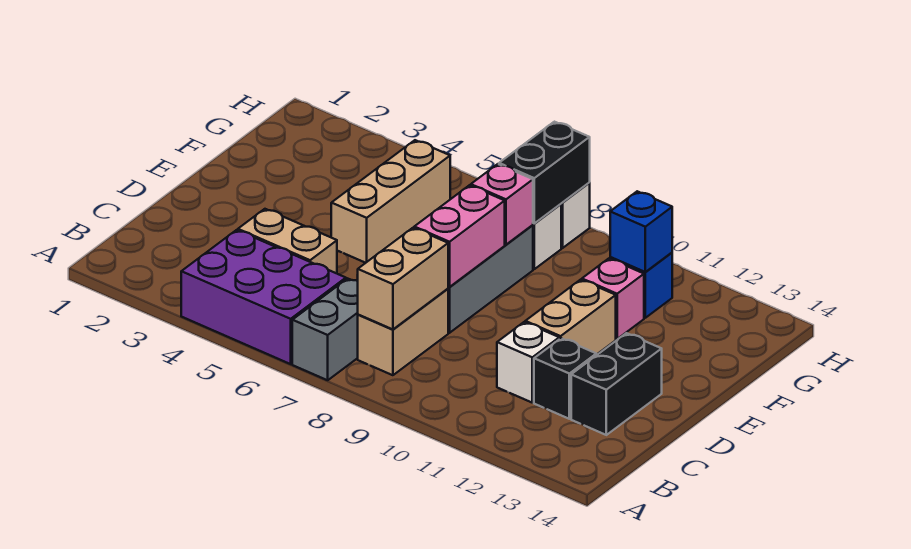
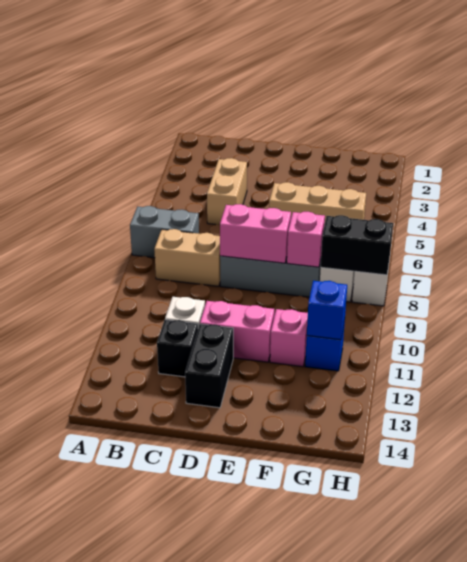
purple brick A4:B6 level 1 -> none
tan brick B8:C8 level 2 -> none
black brick C13:D13 level 1 -> black brick D12:D13 level 1
tan brick D11:E11 level 1 -> pink brick D11:E11 level 1

